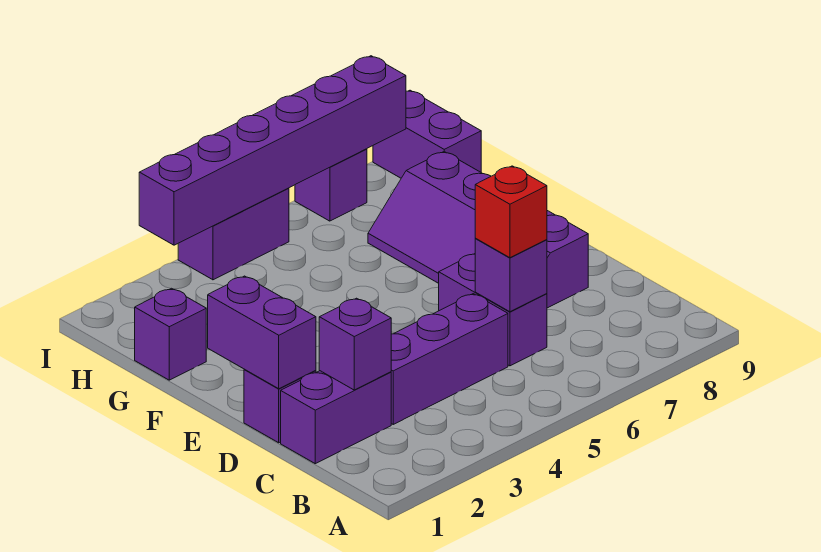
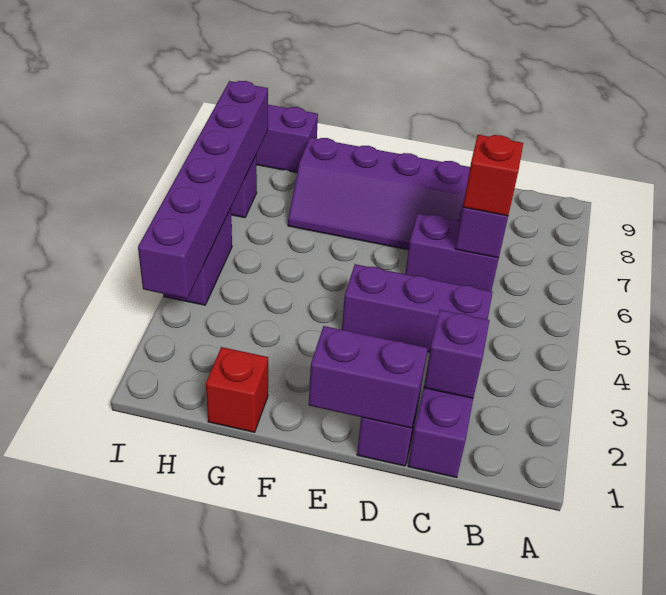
purple brick C3:C5 level 1 -> purple brick C4:E4 level 1
purple brick G1 level 1 -> red brick G1 level 1

